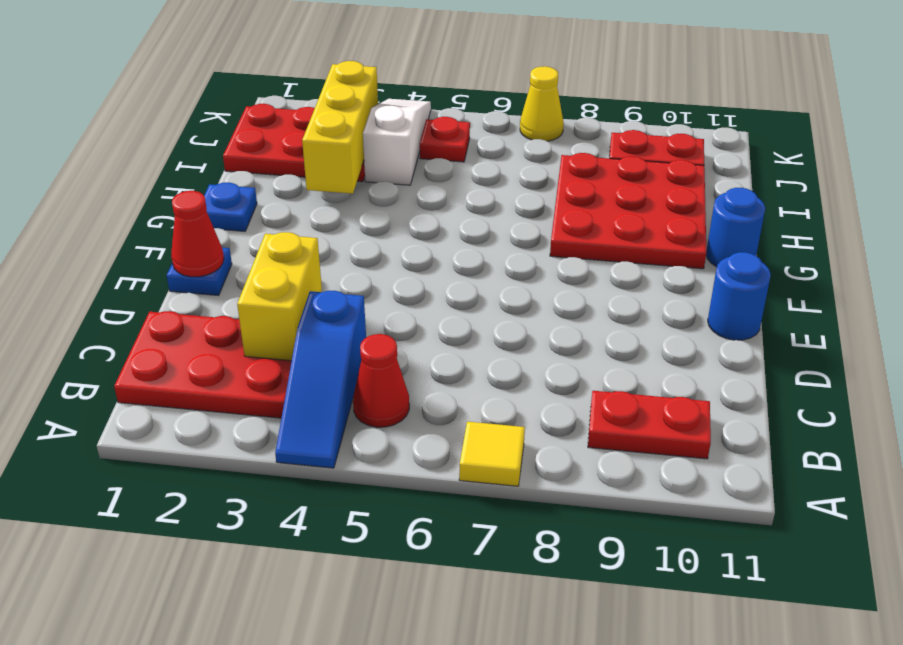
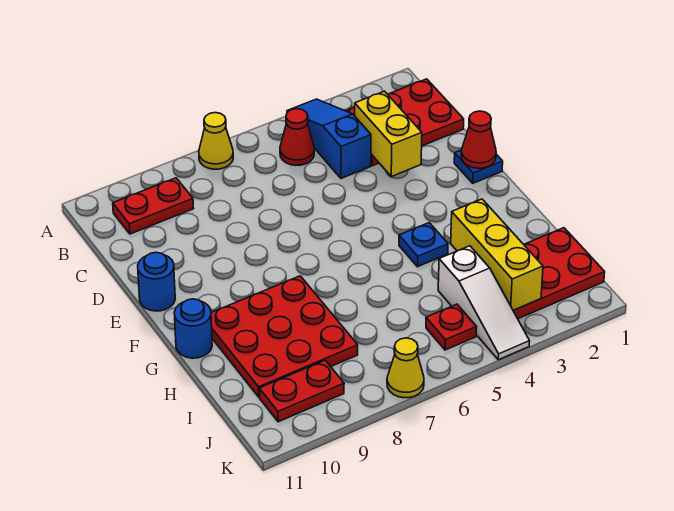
yellow tile A7 level 1 -> yellow cone A7 level 1
blue plate G1 level 1 -> blue plate G4 level 1

